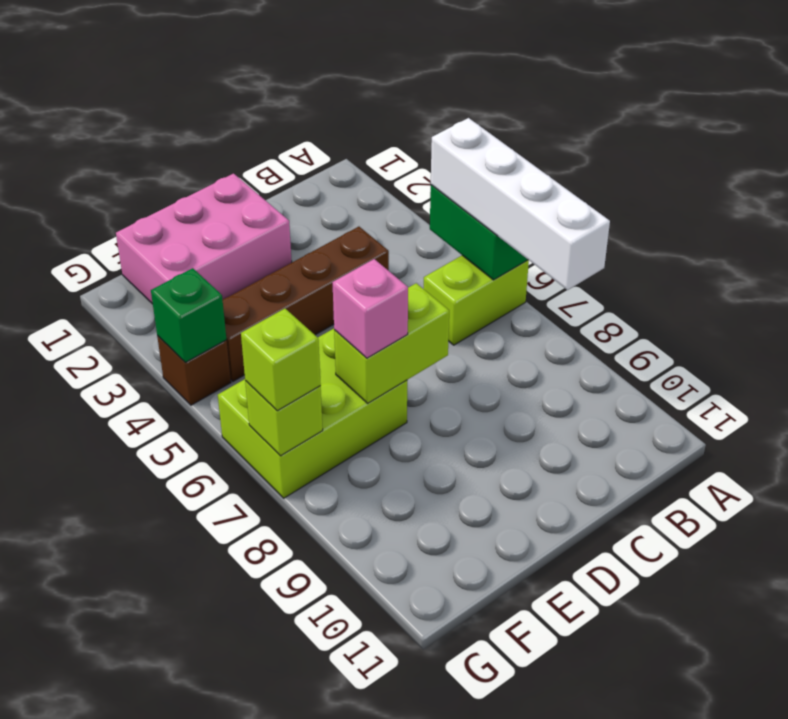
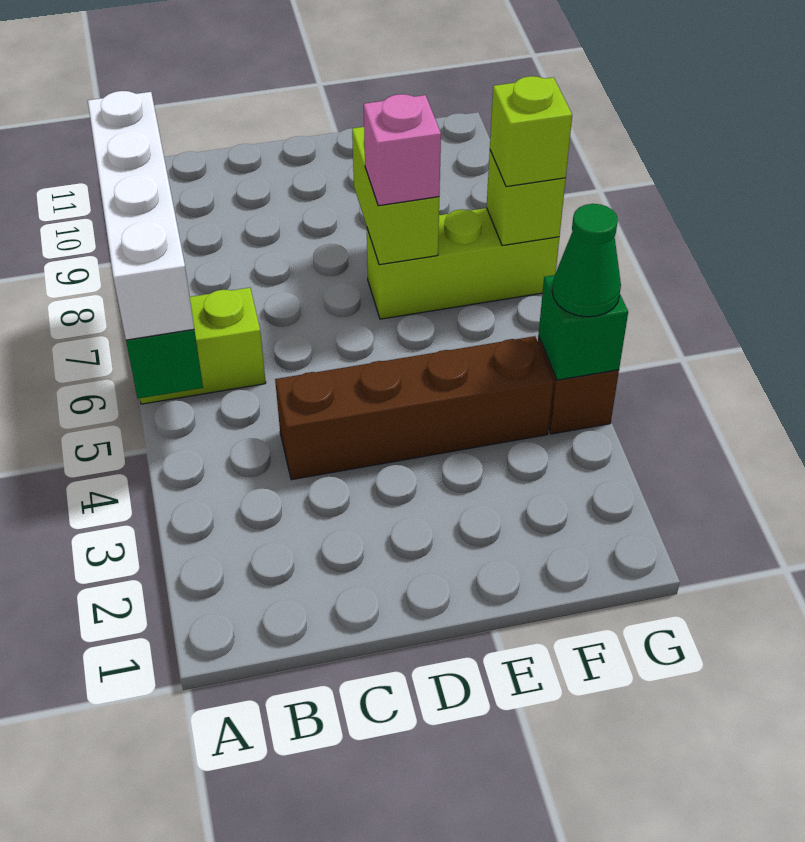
pink brick D1:F2 level 1 -> none
lime brick D7:E7 level 2 -> lime brick E7:E8 level 2
lime brick E6:G7 level 1 -> lime brick E7:G7 level 1
none -> green cone G4 level 3

